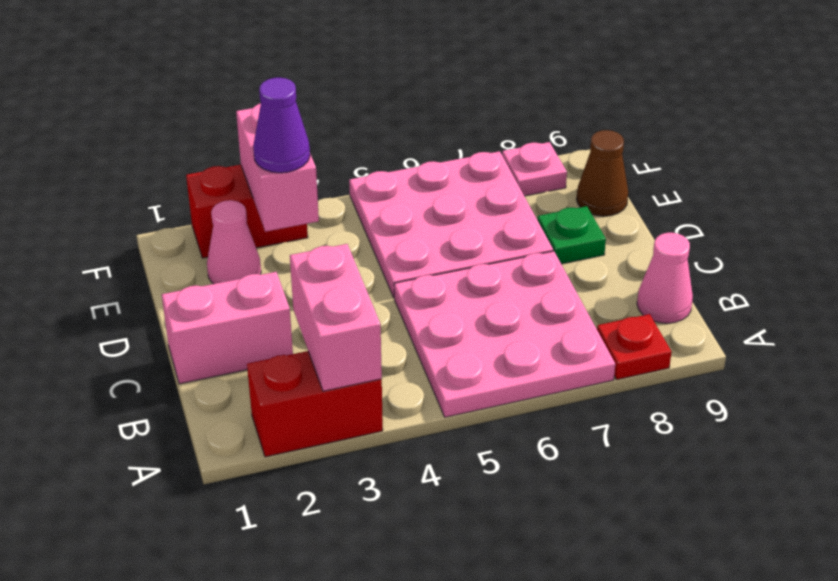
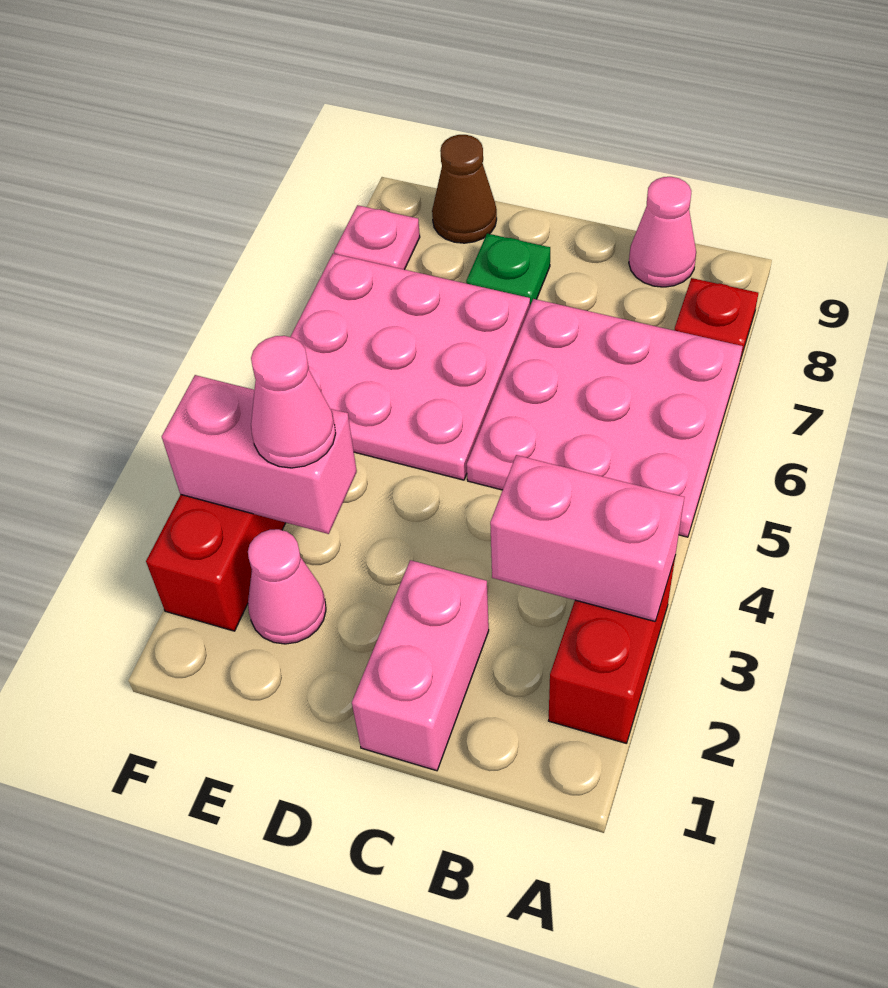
purple cone E3 level 3 -> pink cone E3 level 3

